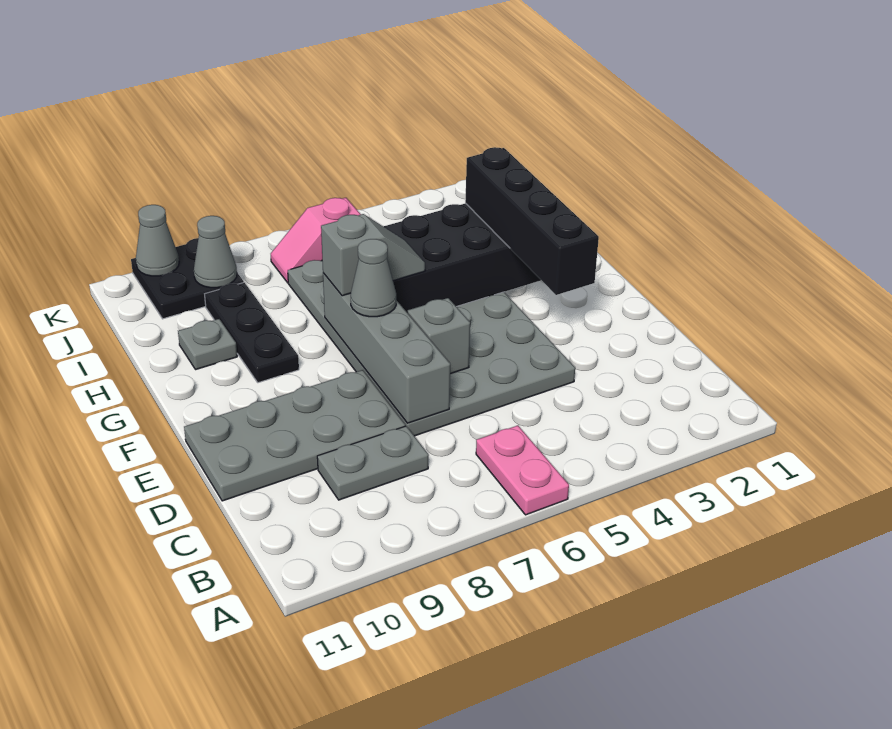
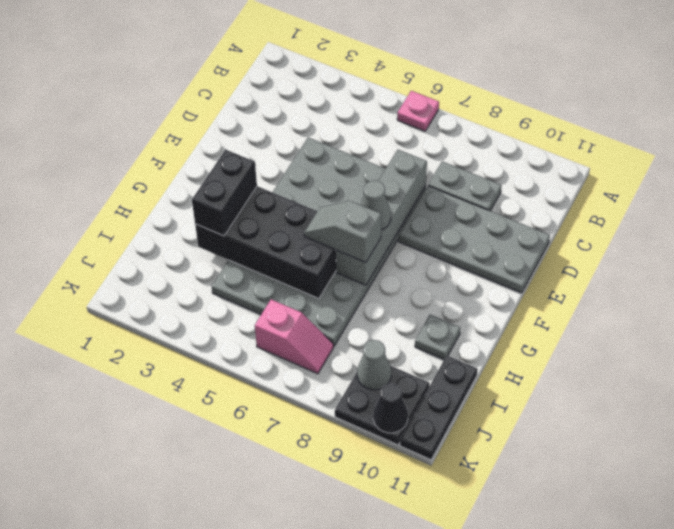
pink plate A6:B6 level 1 -> pink plate A6 level 1
black brick E3:H3 level 3 -> black brick G3:H3 level 3
grey brick E6 level 2 -> none
black plate G9:I9 level 1 -> black plate I11:K11 level 1
grey cone K10 level 2 -> black cone K10 level 2

